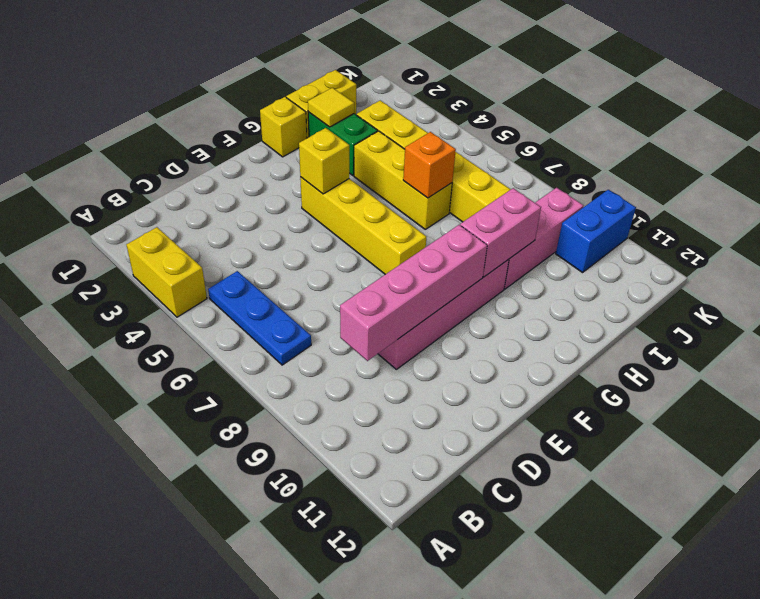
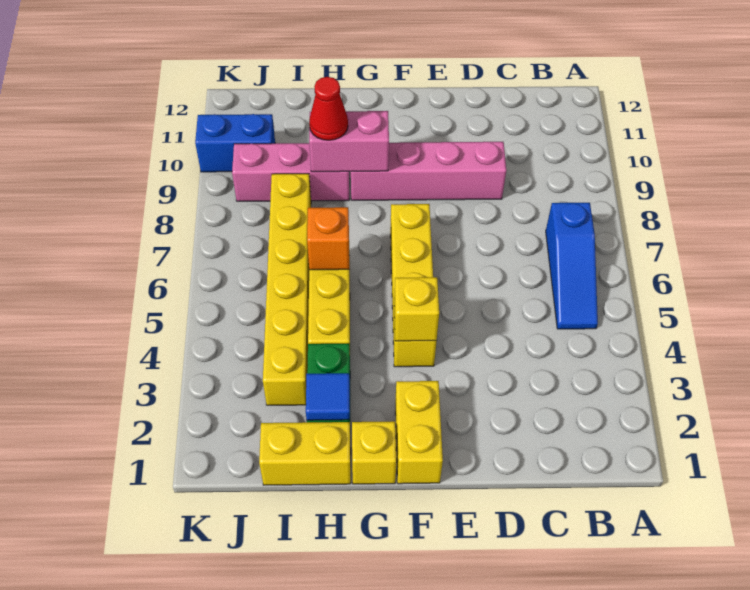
yellow brick A3:A4 level 1 -> yellow brick F1:F2 level 1
blue plate B5:B7 level 1 -> blue slope B5:B7 level 1 top 7
pink brick C9:F9 level 2 -> none
yellow tile H2 level 2 -> blue tile H2 level 2
none -> red cone H9 level 3

